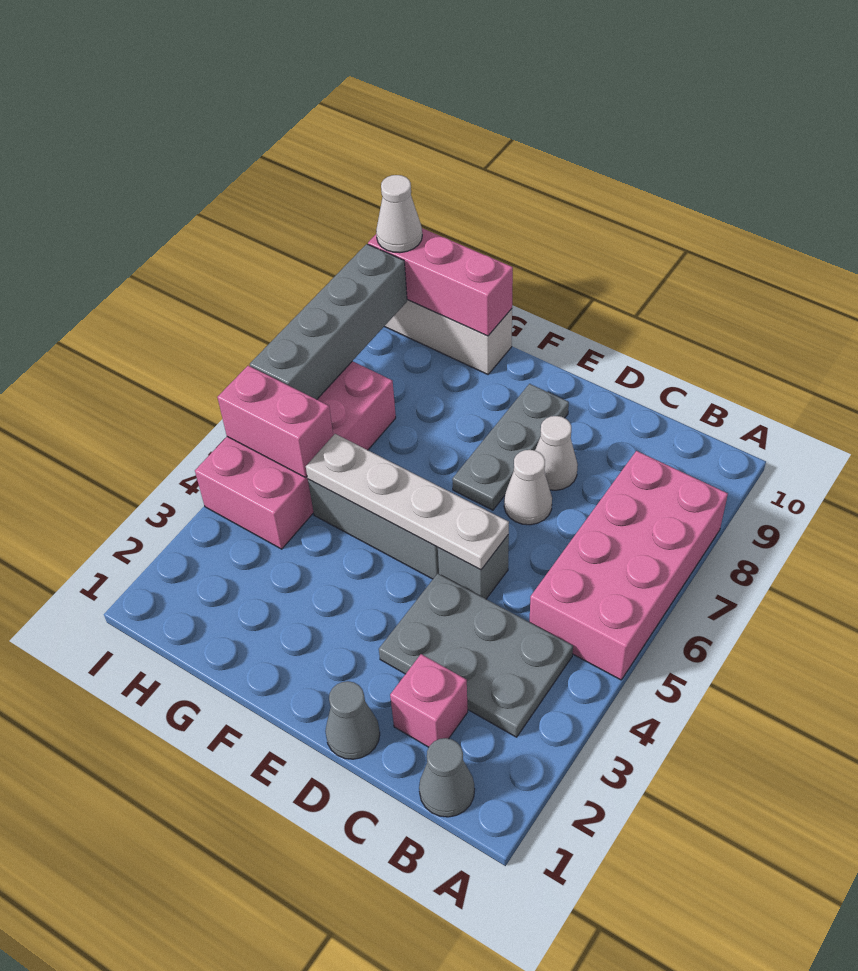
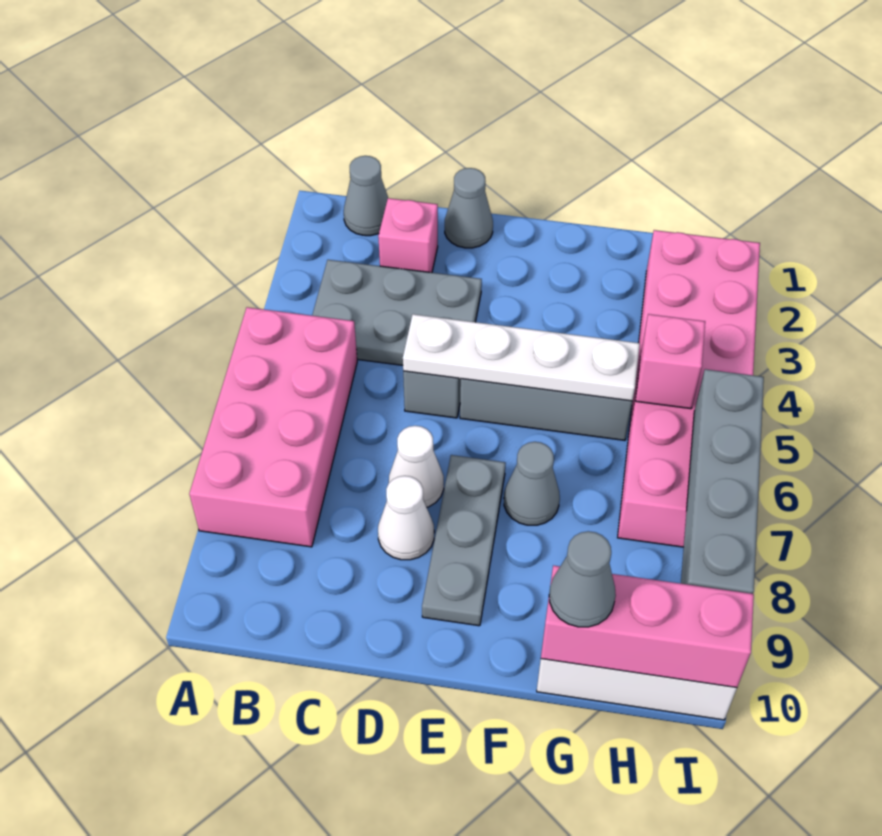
none -> grey cone F7 level 1
none -> grey cone G10 level 3
pink brick H4:I7 level 1 -> pink brick H2:I7 level 1
pink brick H5:I5 level 2 -> pink brick H5 level 2
white cone I10 level 3 -> none

